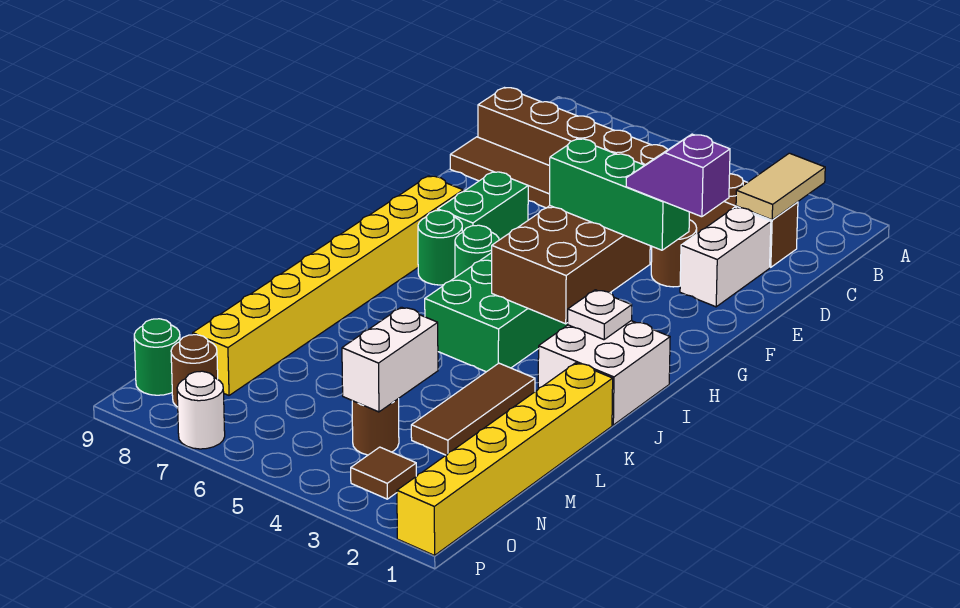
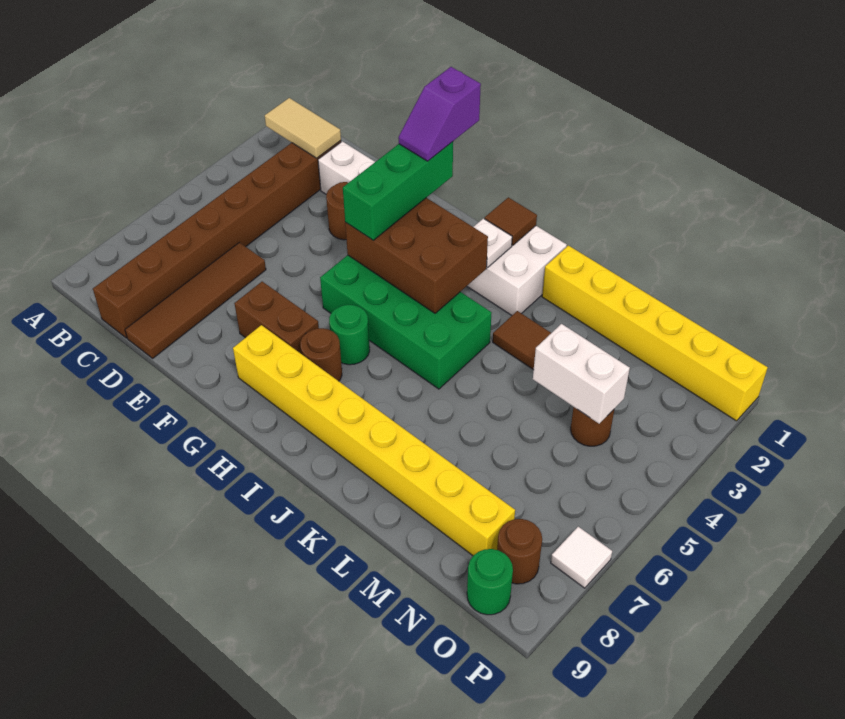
green brick F7:G7 level 1 -> brown brick F7:G7 level 1
green round brick H7 level 1 -> brown round brick H7 level 1
brown tile O3 level 1 -> brown tile I1 level 2
white round brick P7 level 1 -> white tile P7 level 1

